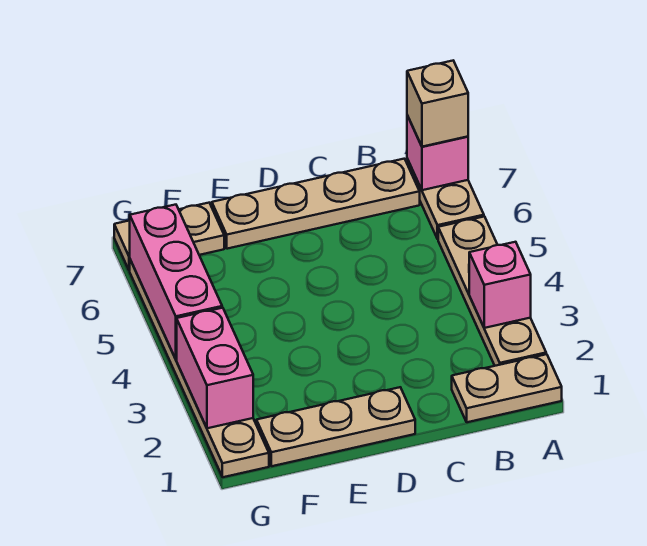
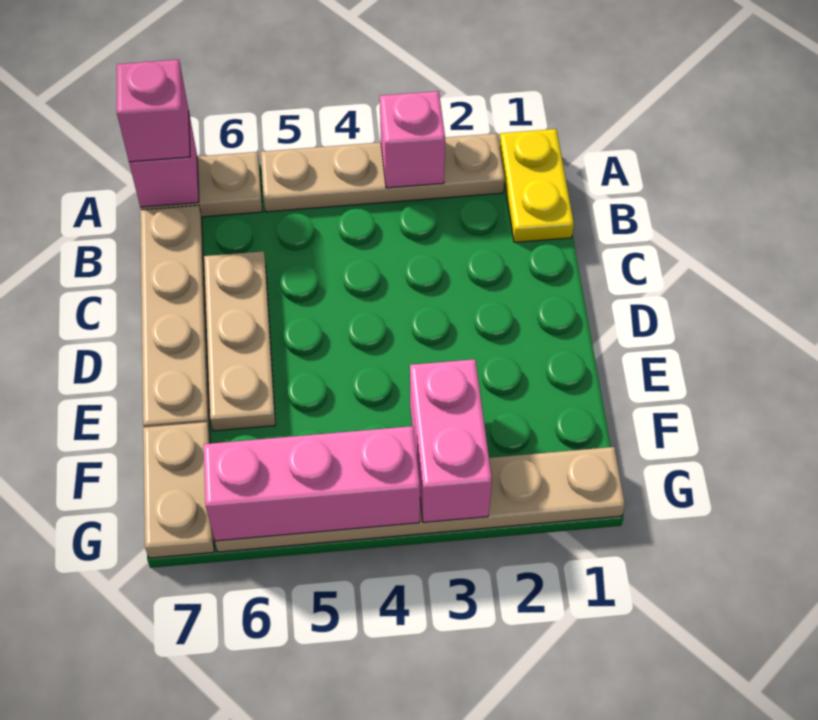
tan plate A1:B1 level 1 -> yellow plate A1:B1 level 1
tan brick A7 level 3 -> pink brick A7 level 3
tan plate D1:F1 level 1 -> tan plate C6:E6 level 1
pink brick G2:G3 level 2 -> pink brick F3:G3 level 2

